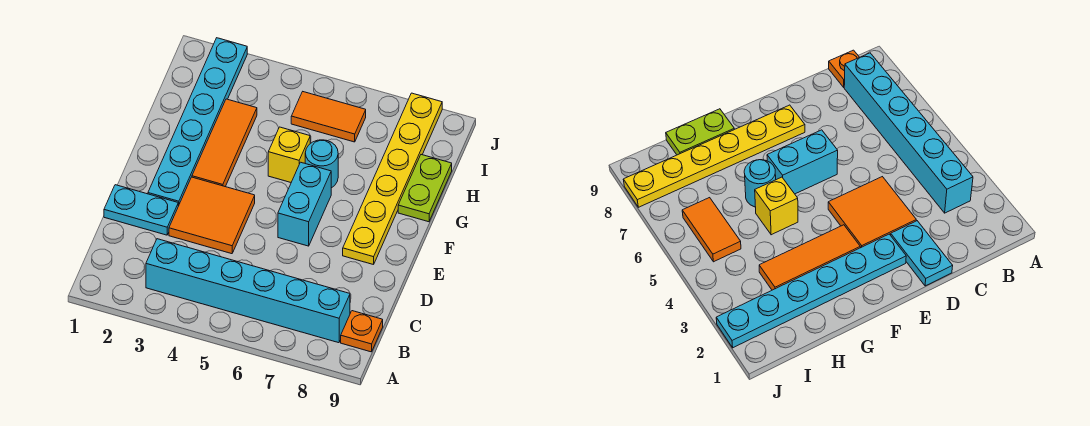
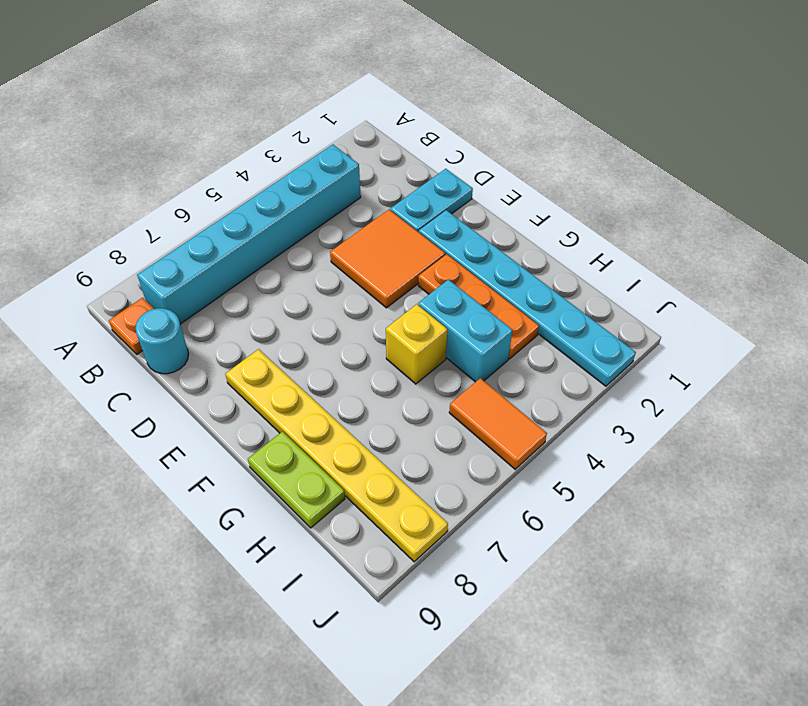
cyan brick E6:F6 level 1 -> cyan brick G4:H4 level 1
orange tile F3:H3 level 1 -> orange plate F3:H3 level 1
cyan round brick G6 level 1 -> cyan round brick C9 level 1
orange tile I5:I6 level 1 -> orange tile I5:J5 level 1

